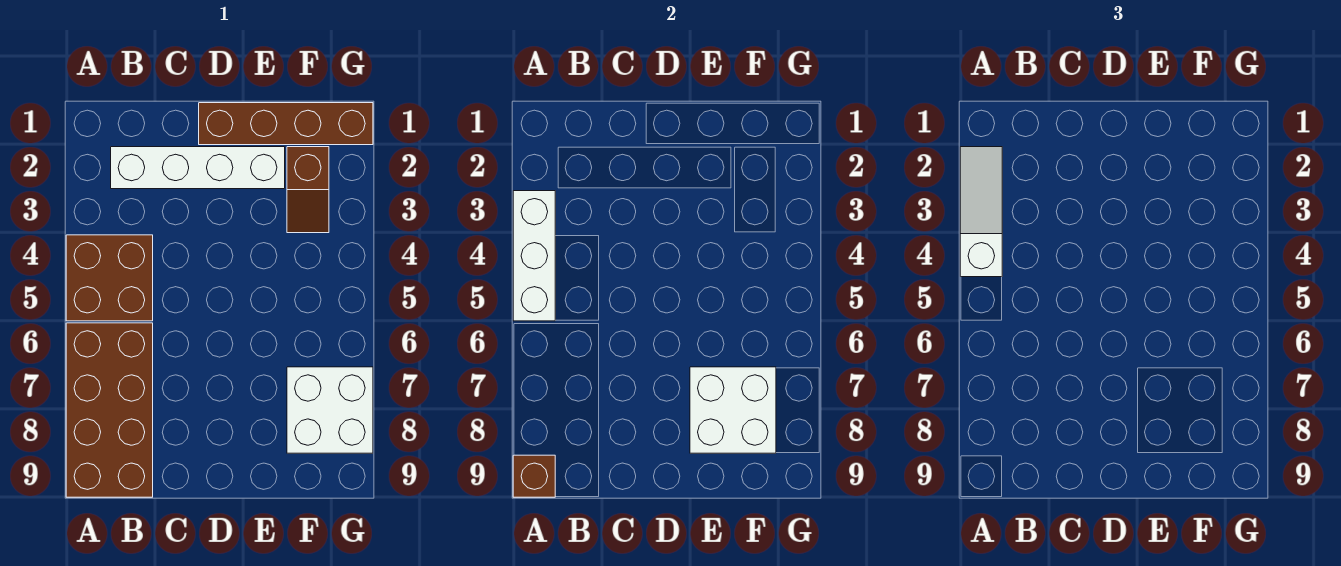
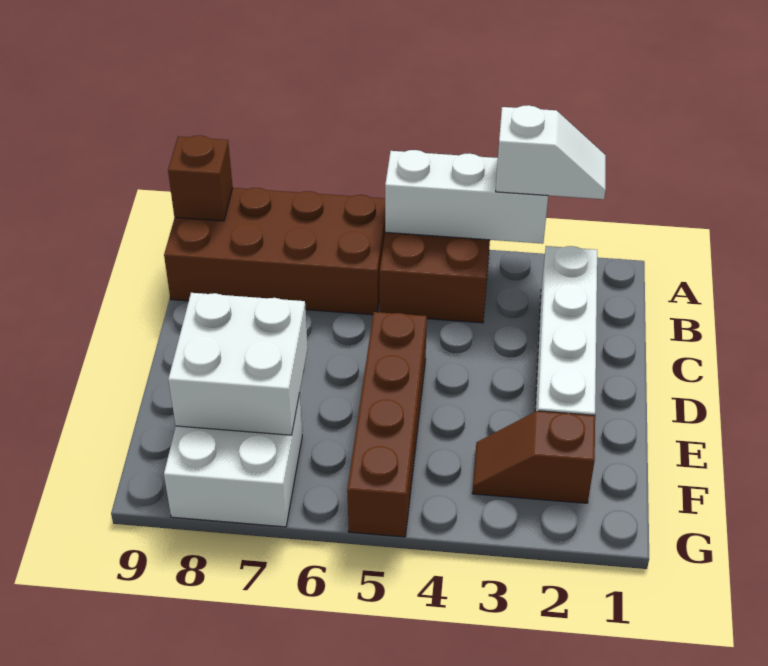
white slope A2:A4 level 3 top 4 -> white slope A2:A3 level 3 top 3
brown brick D1:G1 level 1 -> brown brick D5:G5 level 1

